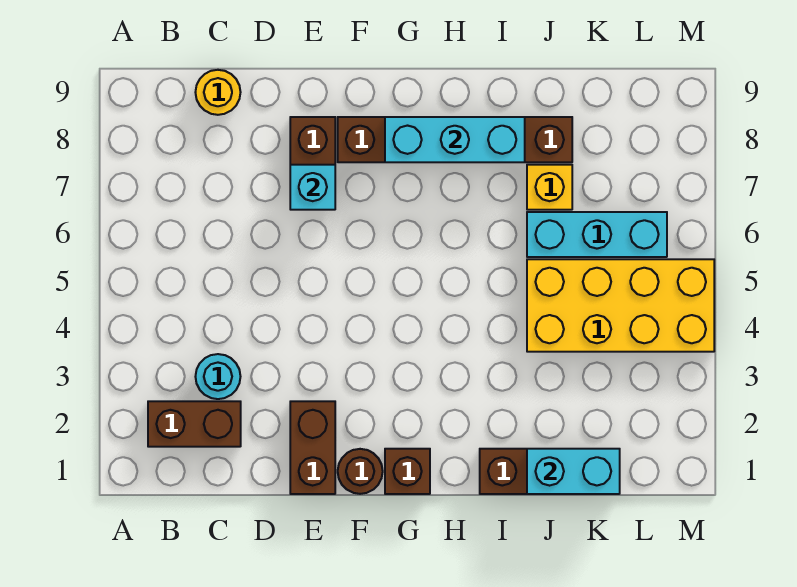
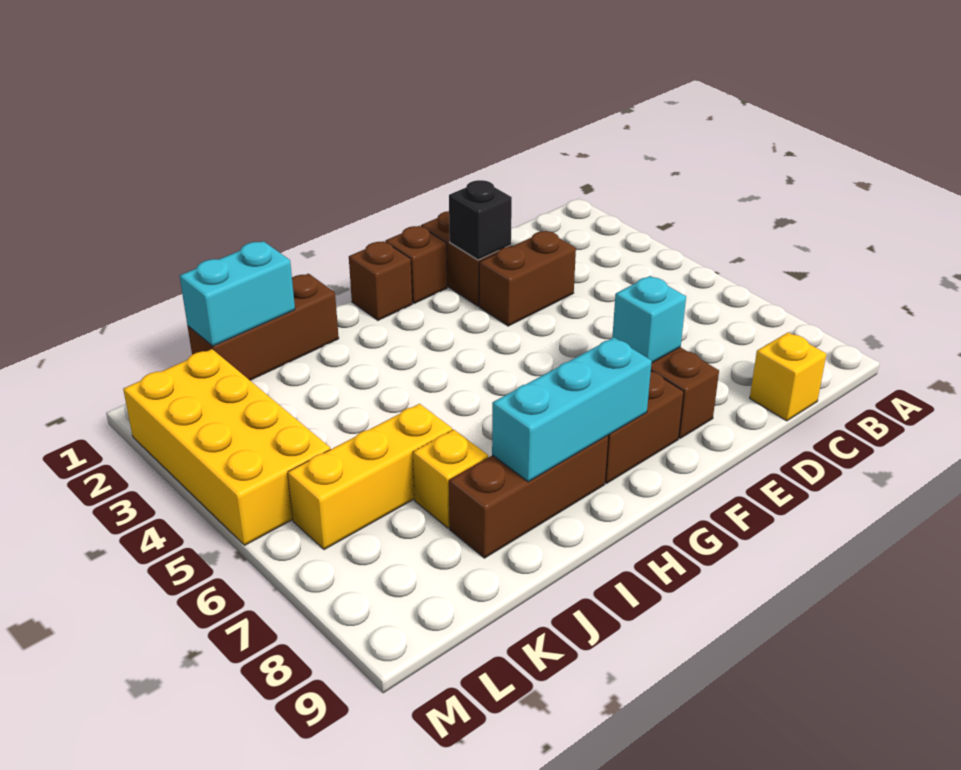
brown brick B2:C2 level 1 -> brown brick D3:E3 level 1
cyan round brick C3 level 1 -> none
yellow round brick C9 level 1 -> yellow brick C9 level 1
none -> black brick E2 level 2
brown round brick F1 level 1 -> brown brick F1 level 1
yellow brick J4:M5 level 1 -> yellow brick L2:M5 level 1
cyan brick J6:L6 level 1 -> yellow brick J6:L6 level 1

